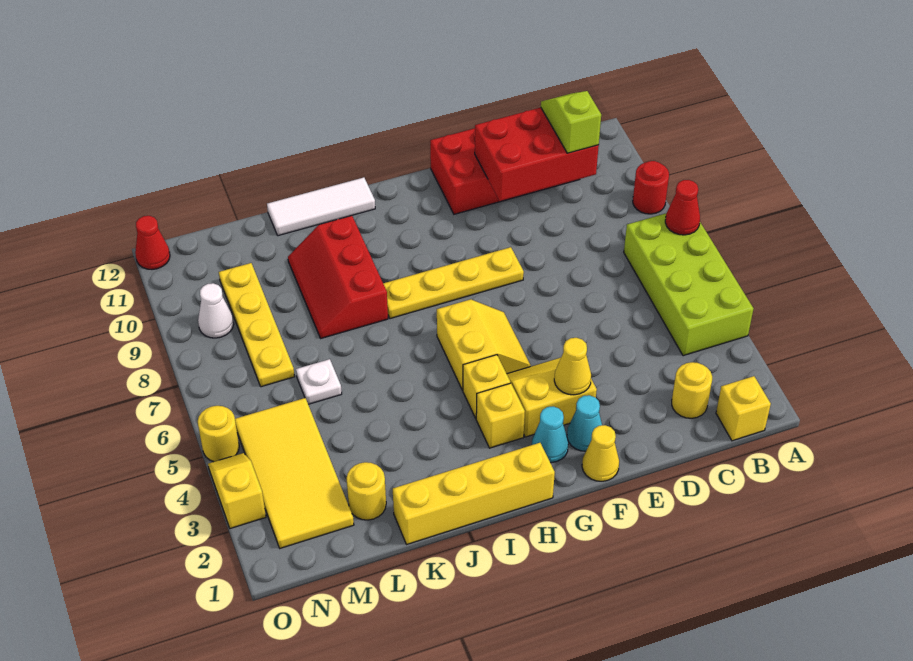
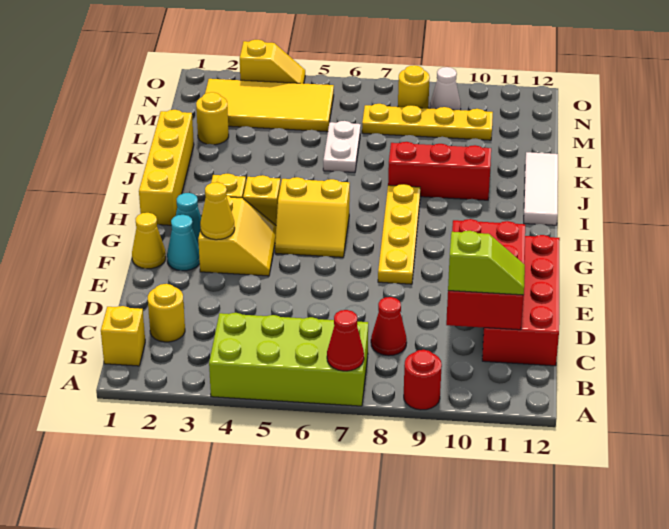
white plate L6 level 1 -> white plate K6:L6 level 1
yellow round brick O5 level 1 -> yellow round brick N8 level 1
red cone O12 level 1 -> red cone C8 level 1

